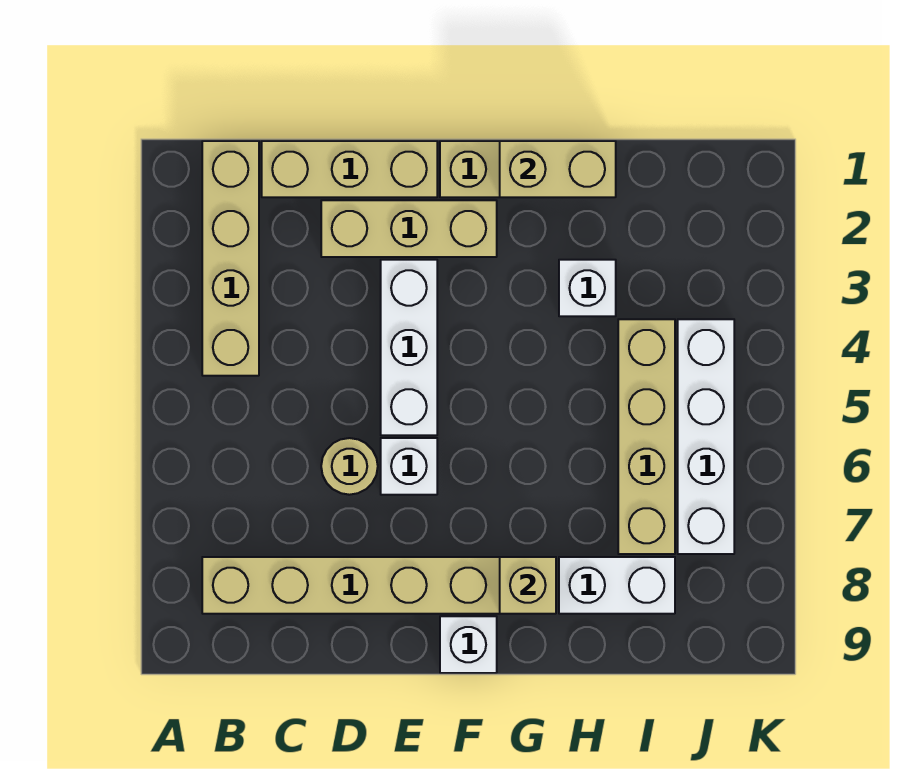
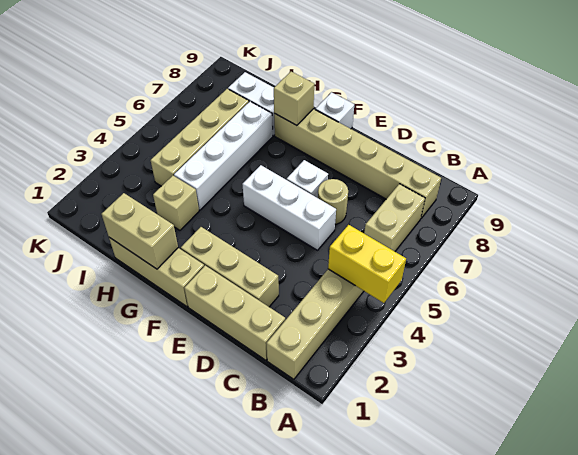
none -> yellow brick A4:B4 level 2
none -> tan brick B6:B7 level 1
white brick E3:E5 level 1 -> white brick D5:F5 level 1
white brick H3 level 1 -> tan brick H3 level 1
white brick J4:J7 level 1 -> white brick H4:H7 level 1

